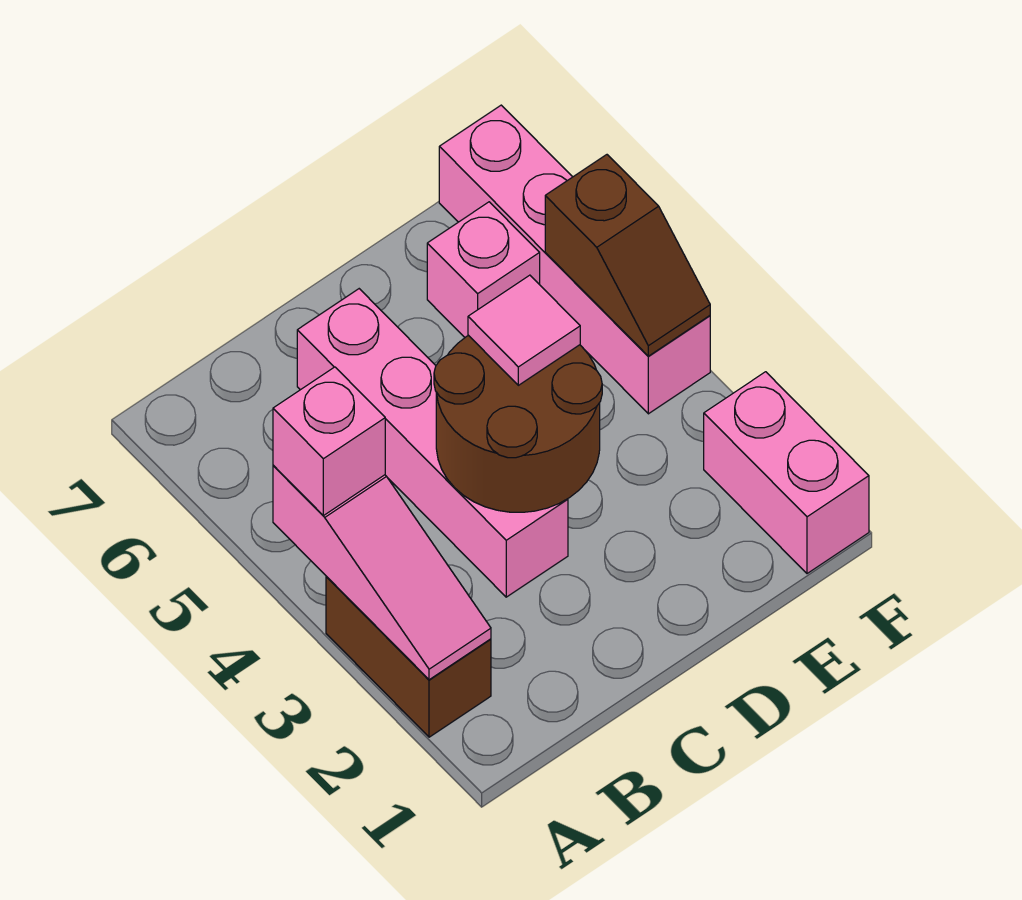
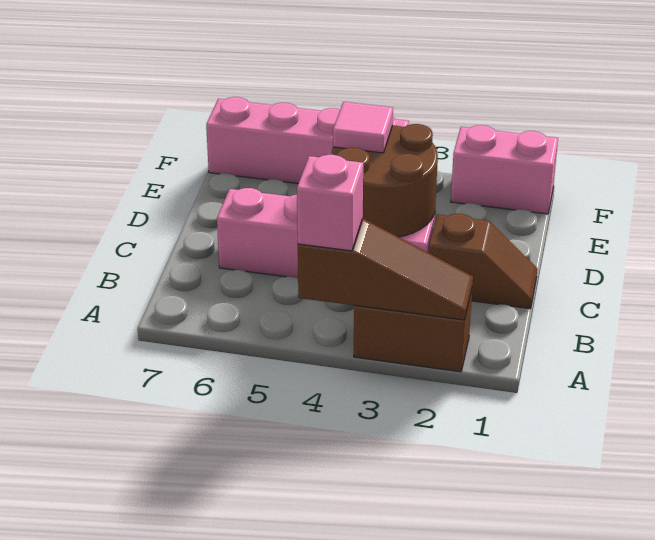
pink slope A2:A4 level 2 top 4 -> brown slope A2:A4 level 2 top 4
pink brick E6 level 1 -> none
brown slope F4:F5 level 2 top 5 -> brown slope C1:C2 level 1 top 2

